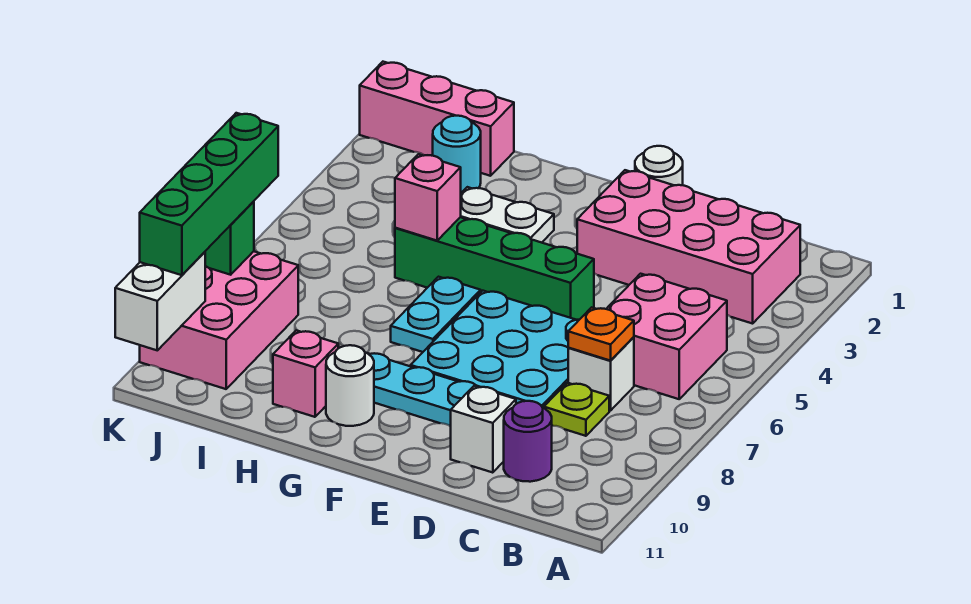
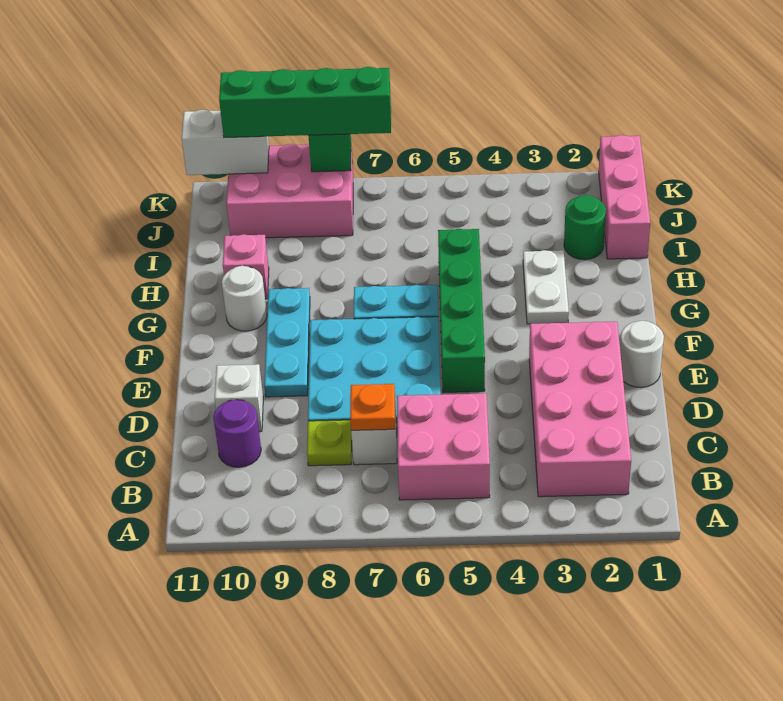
pink brick H5 level 2 -> none
cyan round brick I2 level 1 -> green round brick I2 level 1

